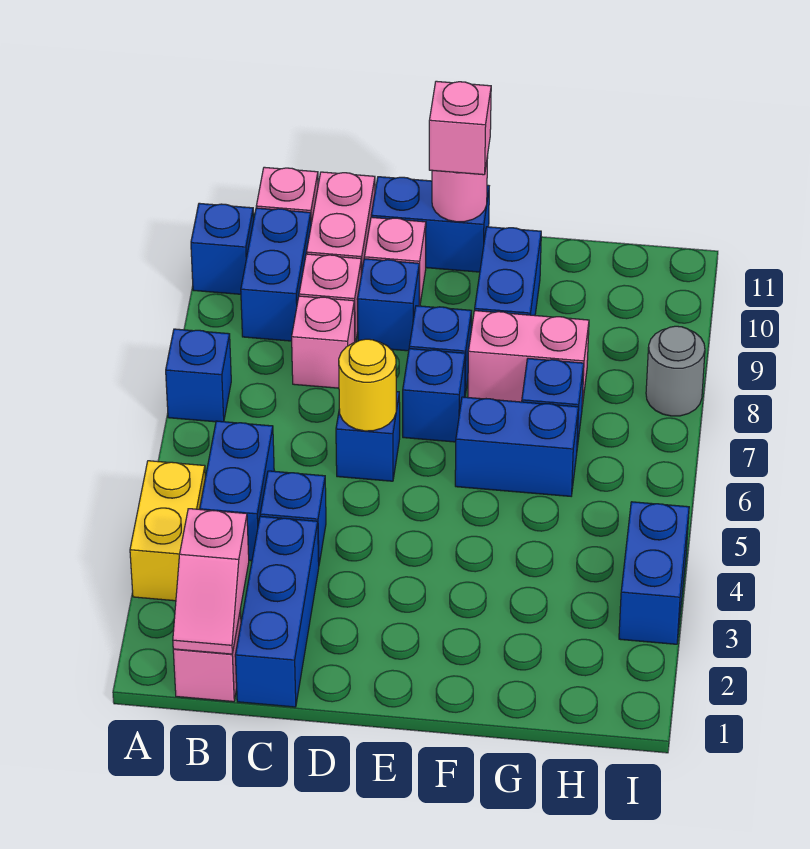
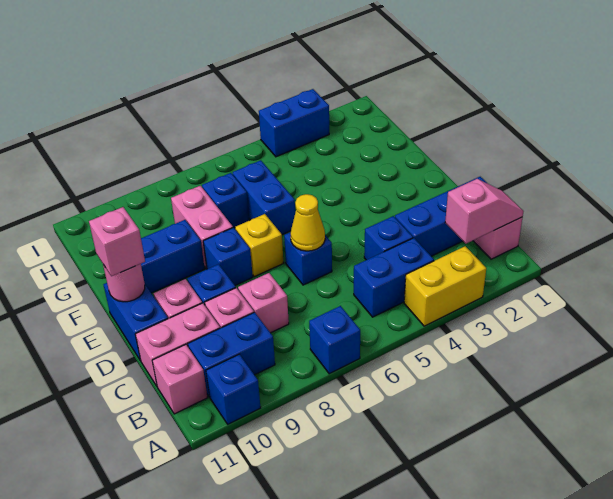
yellow round brick D6 level 2 -> yellow cone D6 level 2
blue brick E7 level 1 -> yellow brick E7 level 1
grey round brick I8 level 1 -> none

